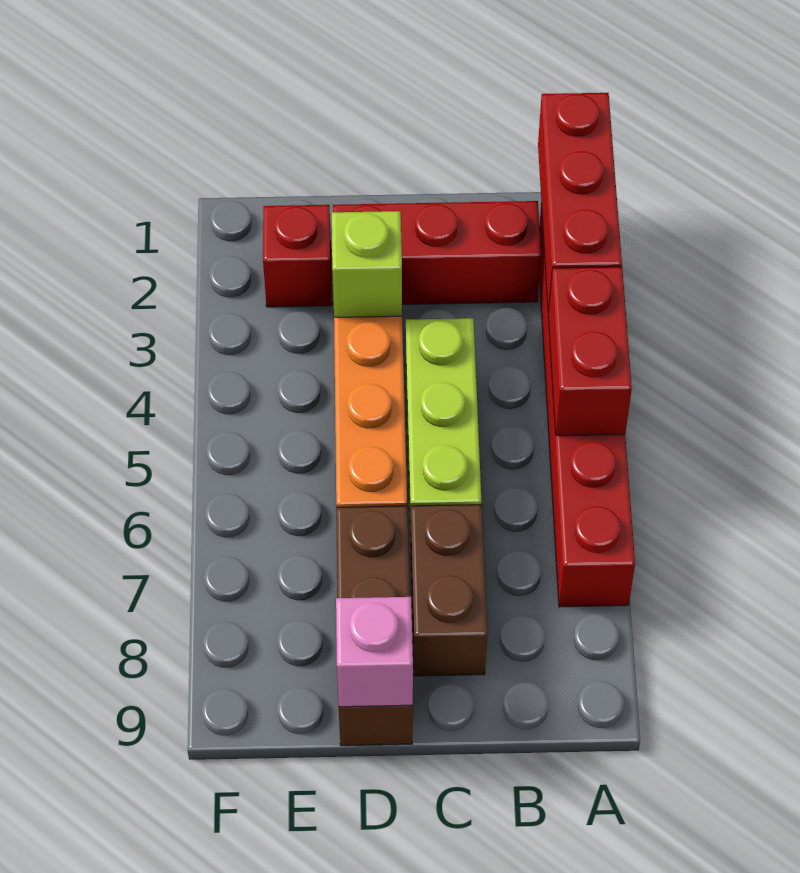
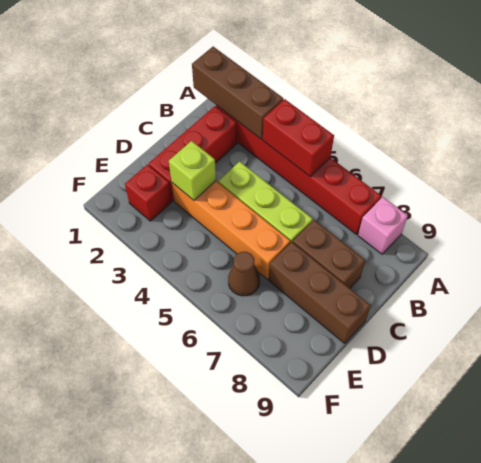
red brick A1:A3 level 2 -> brown brick A1:A3 level 2
pink brick D9 level 2 -> pink brick A8 level 1
none -> brown cone E6 level 1

